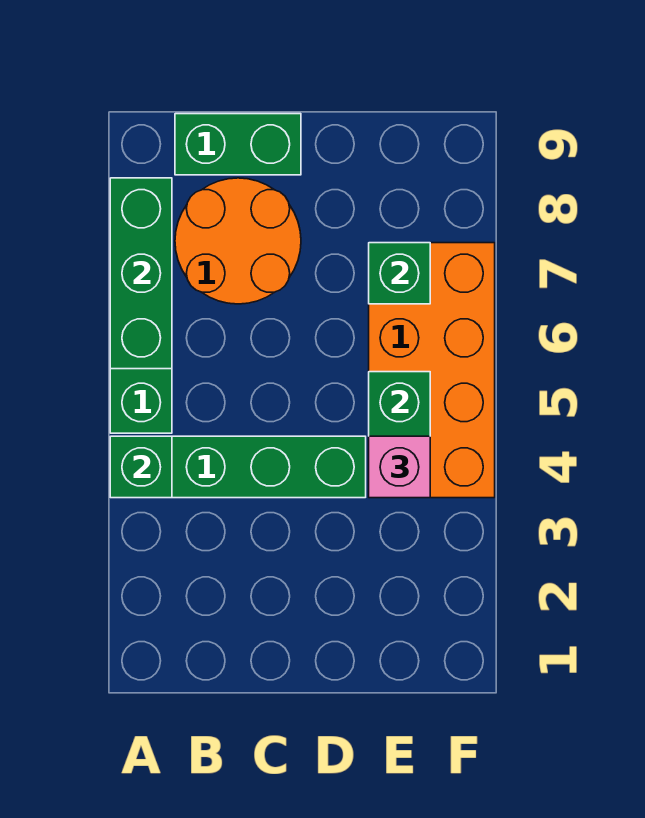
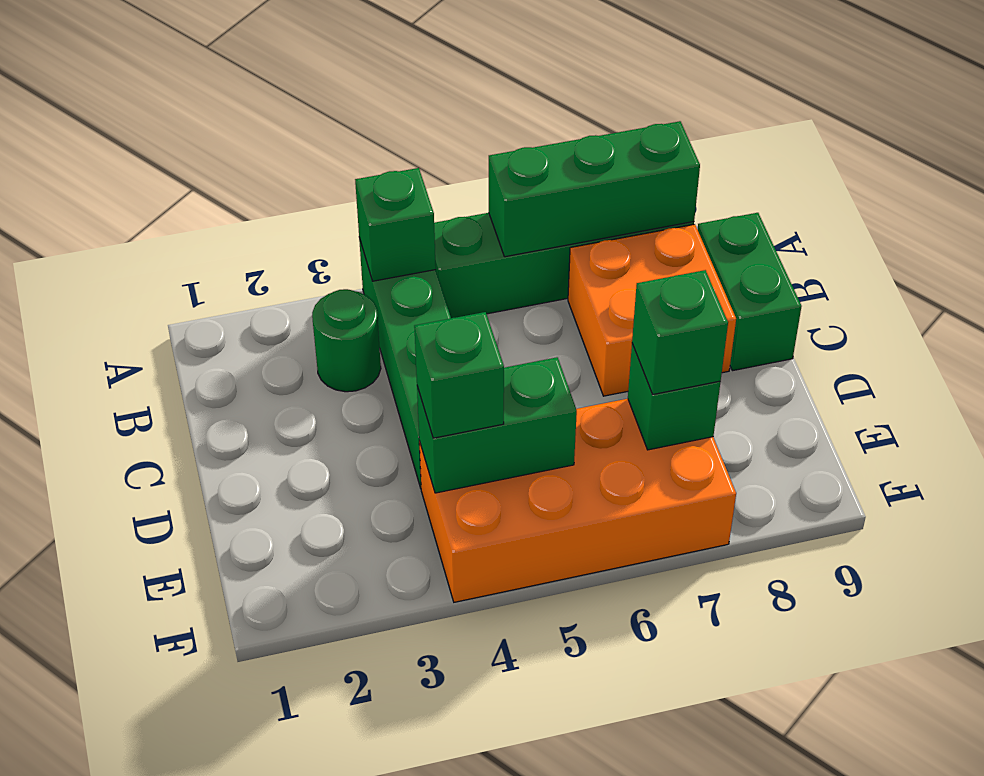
none -> green round brick B3 level 1
orange round brick B7:C8 level 1 -> orange brick B7:C8 level 1
pink brick E4 level 3 -> green brick E4 level 3
none -> green brick E7 level 3

